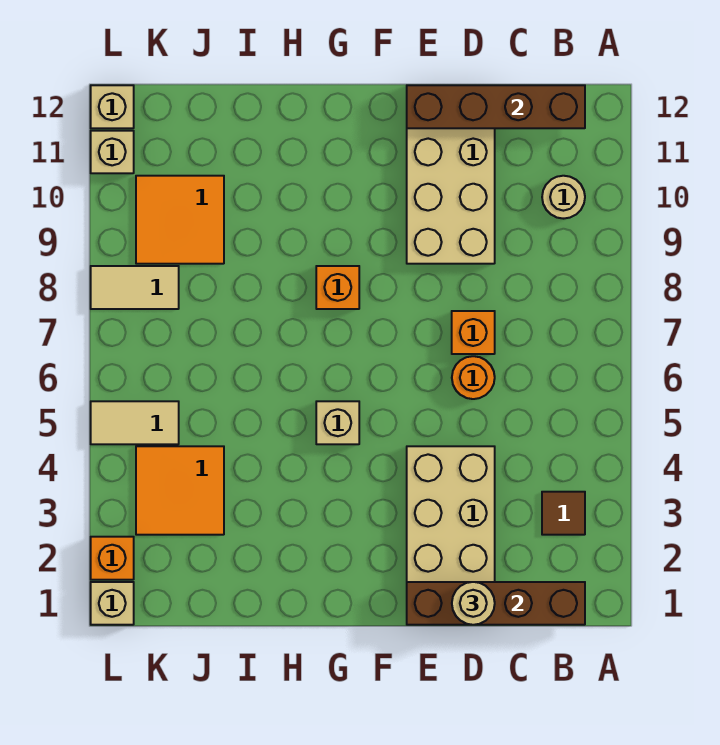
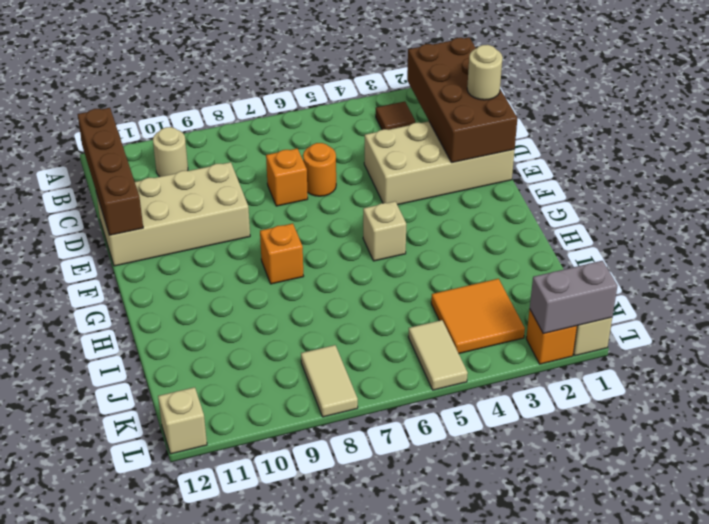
brown brick B1:E1 level 2 -> brown brick B1:E2 level 2
orange tile J9:K10 level 1 -> none
none -> grey brick L1:L2 level 2
tan brick L11 level 1 -> none

